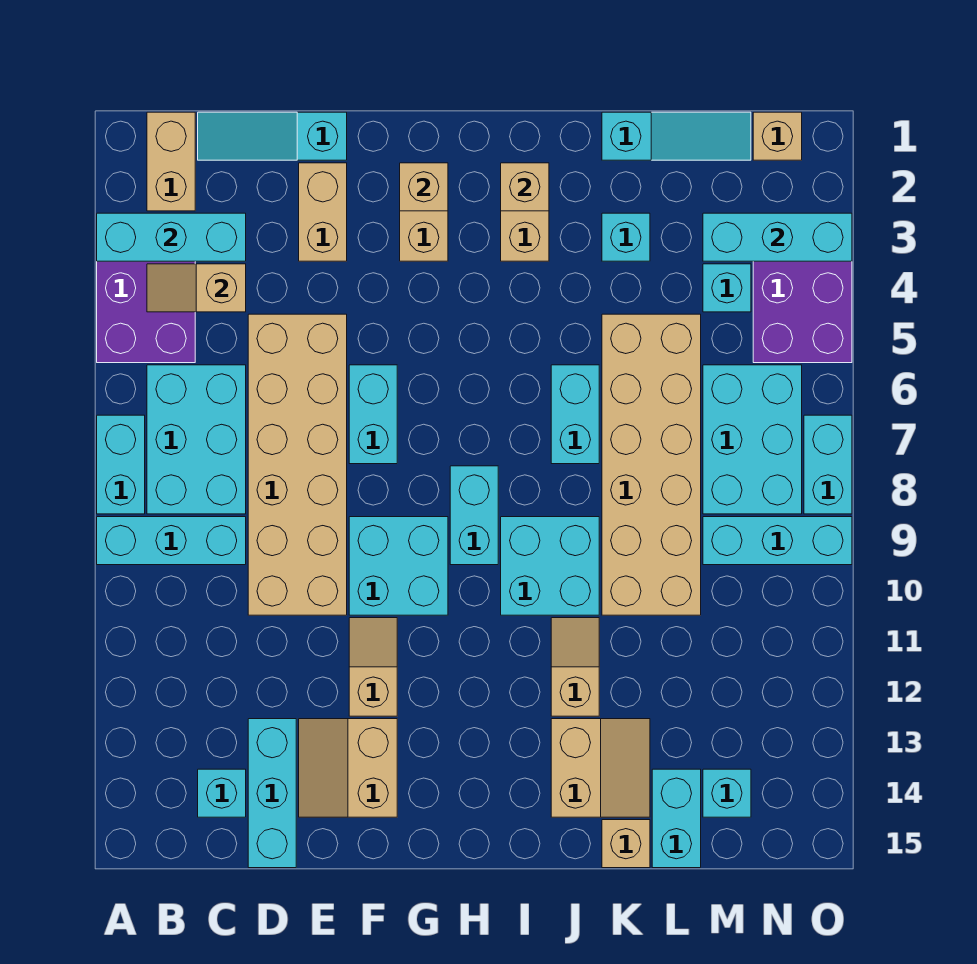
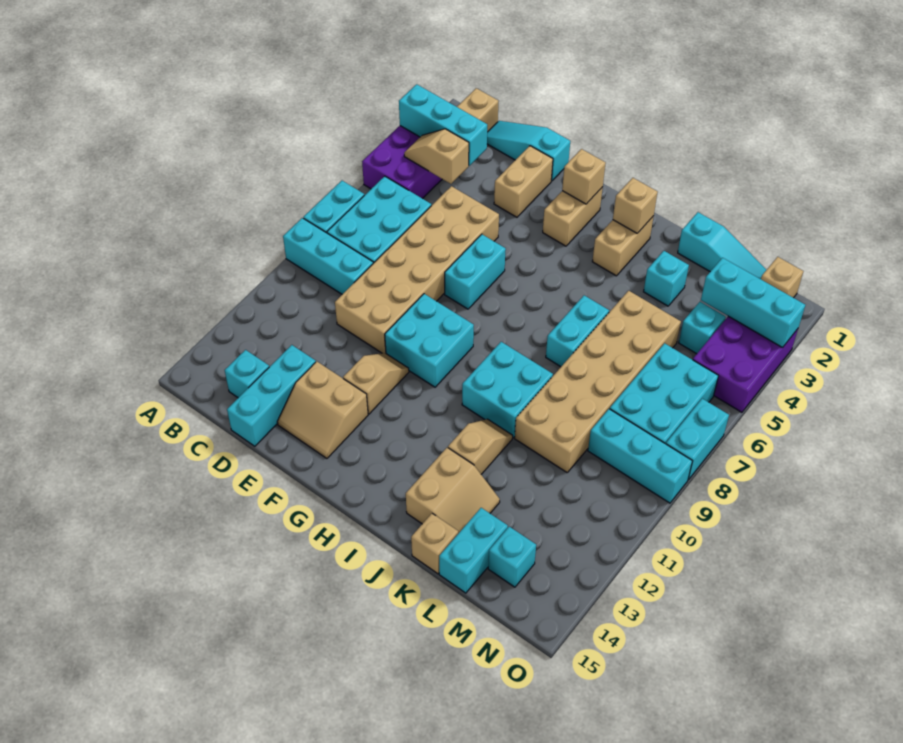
tan slope E13:F14 level 1 top F -> tan slope E13:F14 level 1 top 13
cyan brick H8:H9 level 1 -> none

